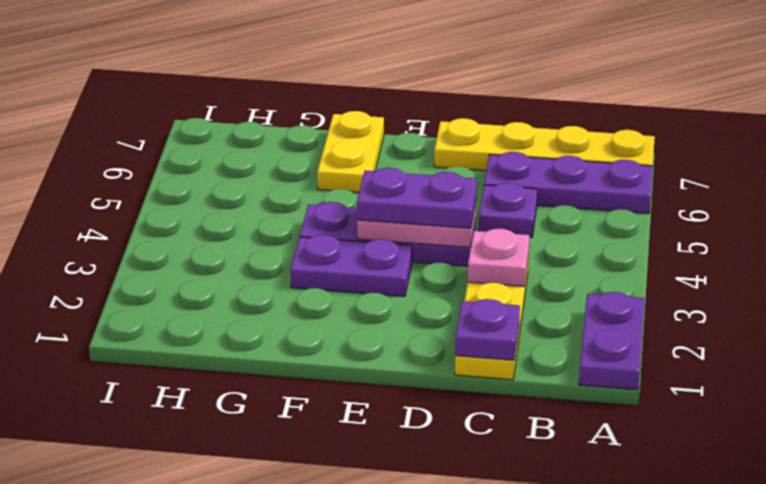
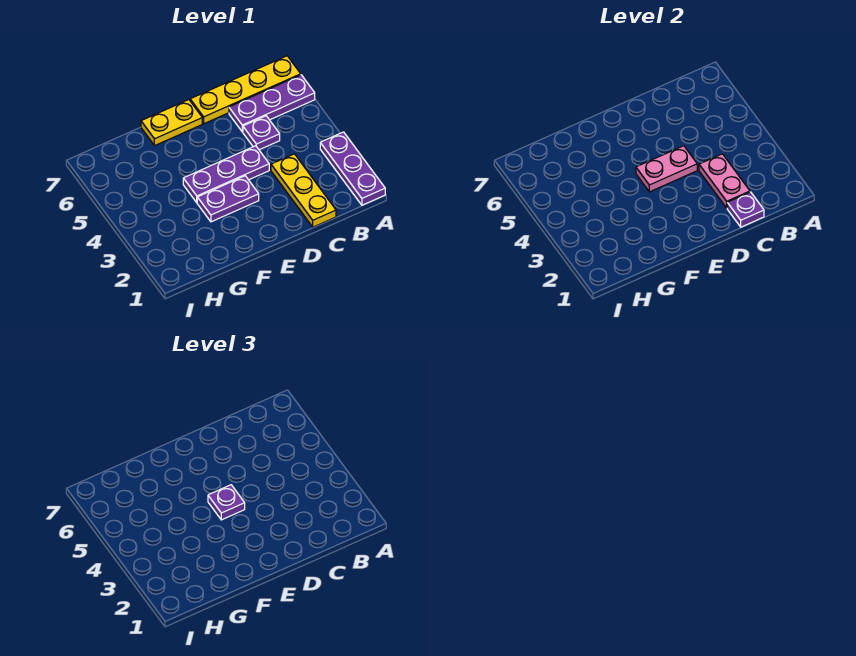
purple plate A1:A2 level 1 -> purple plate A1:A3 level 1
pink plate C3 level 2 -> pink plate C2:C3 level 2
purple plate D4:E4 level 3 -> purple plate E4 level 3
yellow plate F6:F7 level 1 -> yellow plate E7:F7 level 1

